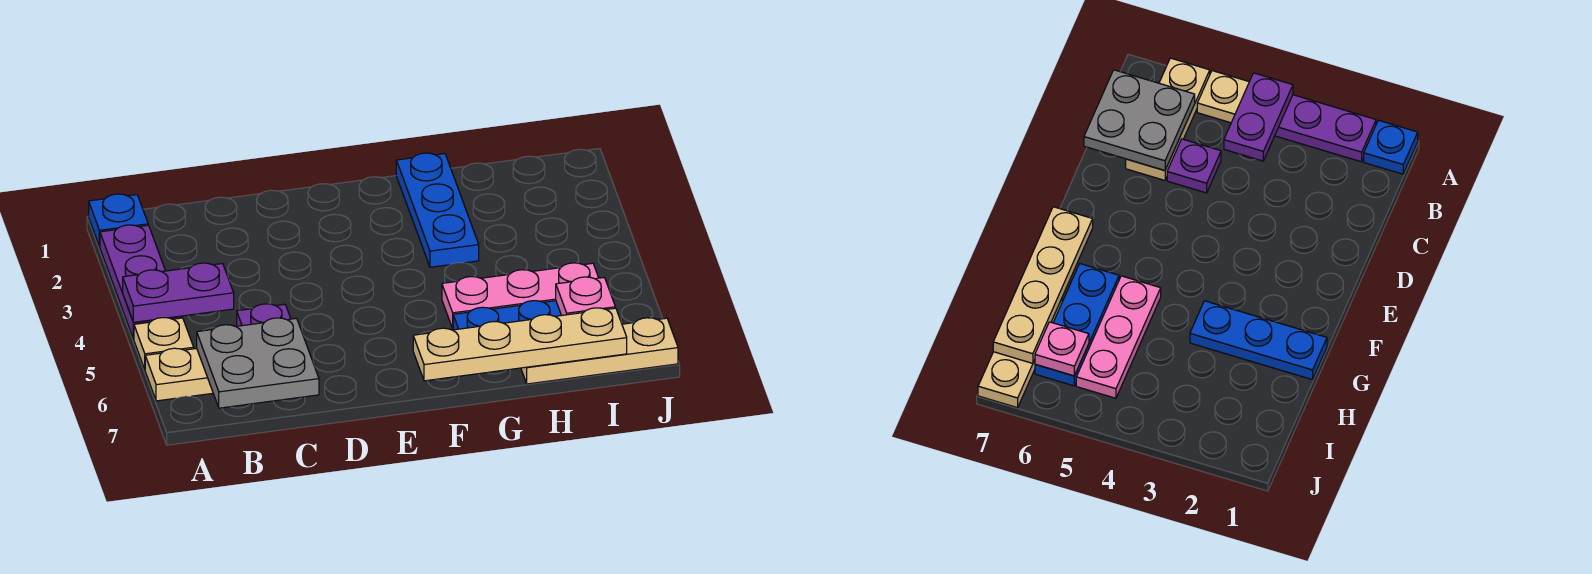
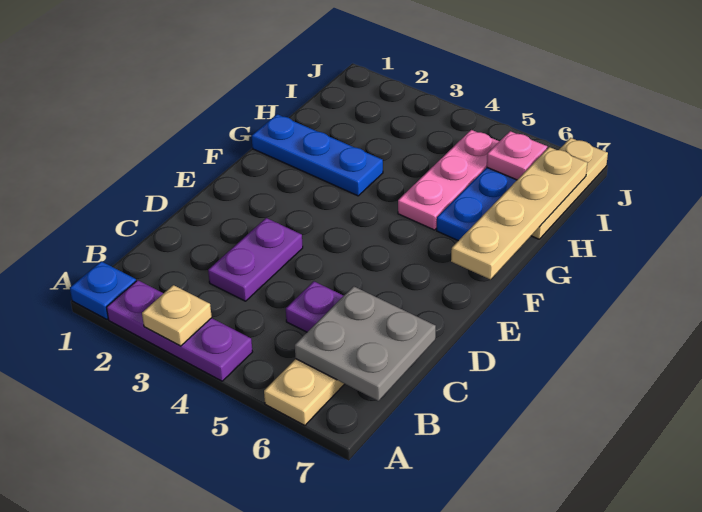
purple plate A4:B4 level 2 -> purple plate C3:D3 level 1
tan plate A5 level 1 -> tan plate A3 level 2

